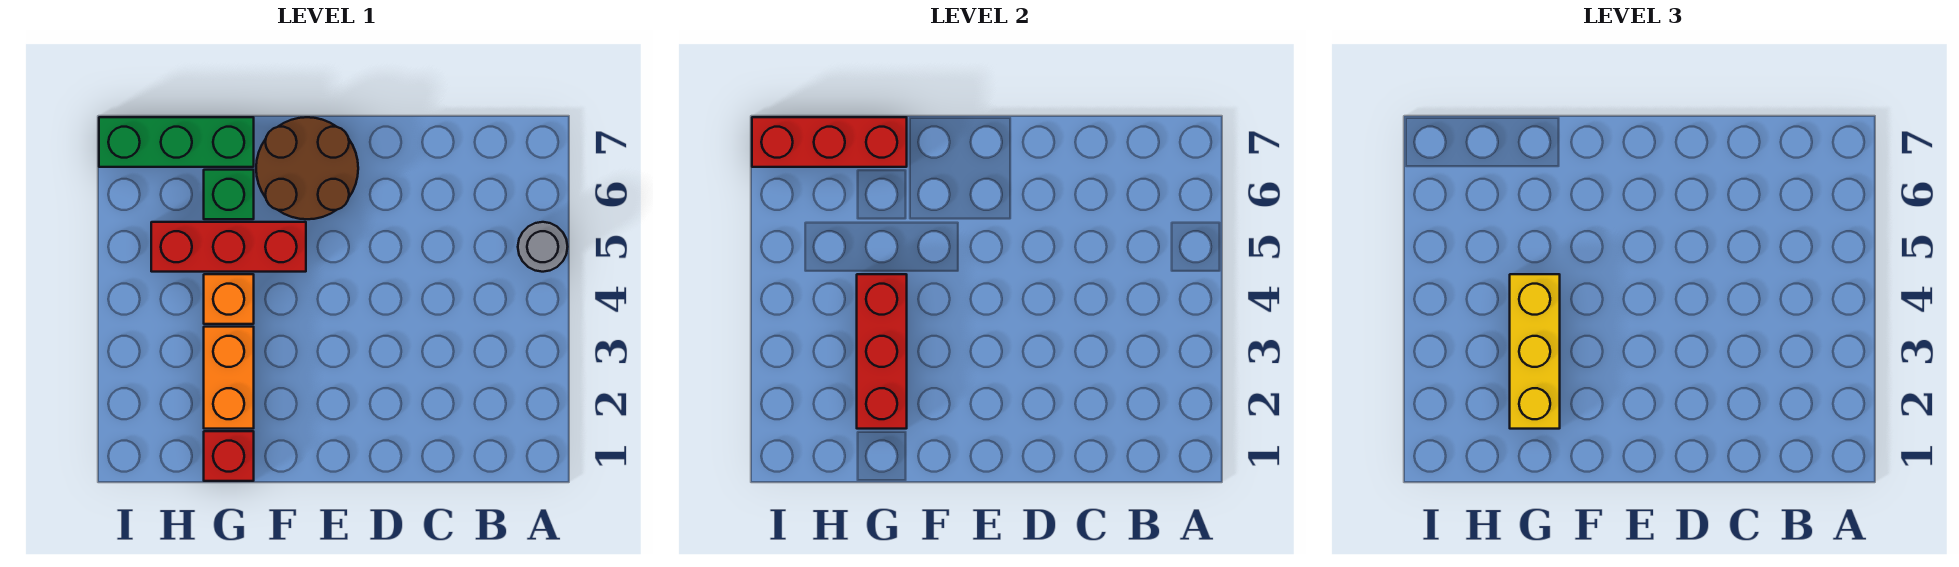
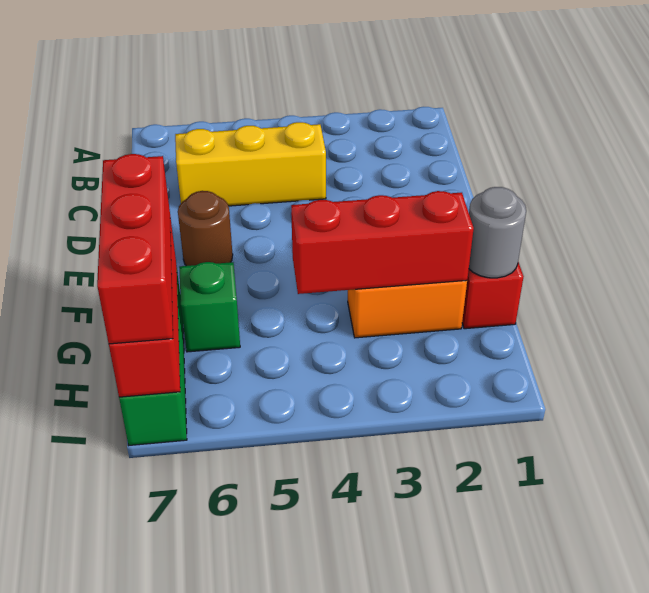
grey round brick A5 level 1 -> grey round brick G1 level 2
brown round brick E6:F7 level 1 -> brown round brick E6 level 1
red brick F5:H5 level 1 -> red brick G7:I7 level 3
yellow brick G2:G4 level 3 -> yellow brick C4:C6 level 1
orange brick G4 level 1 -> none

